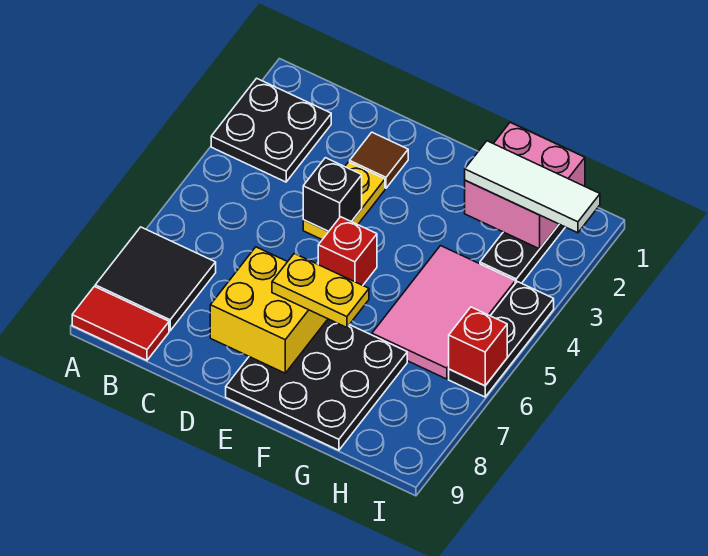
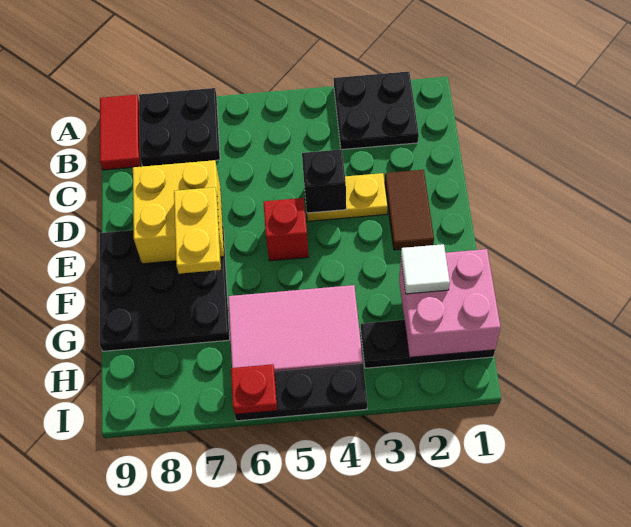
black tile A7:B8 level 1 -> black plate A7:B8 level 1
brown tile D2 level 1 -> brown tile D2:E2 level 1
white tile G2:I2 level 3 -> white tile G2 level 3
red brick I6 level 2 -> red plate I6 level 2

